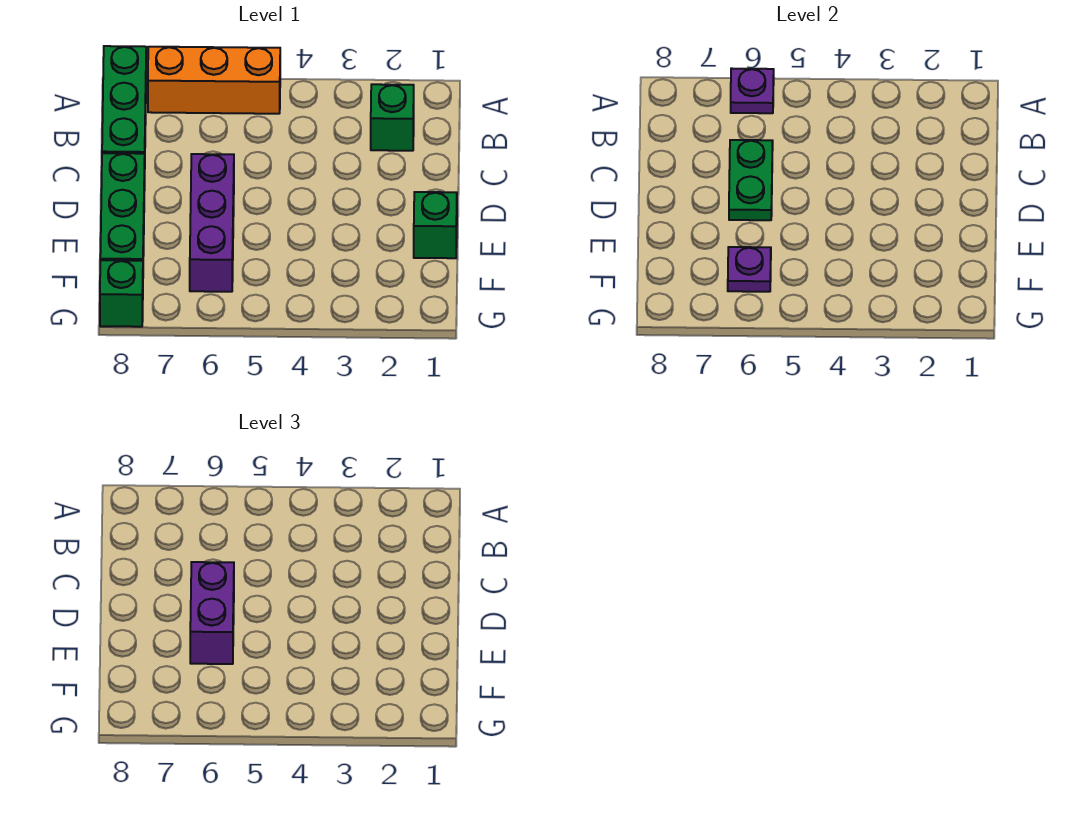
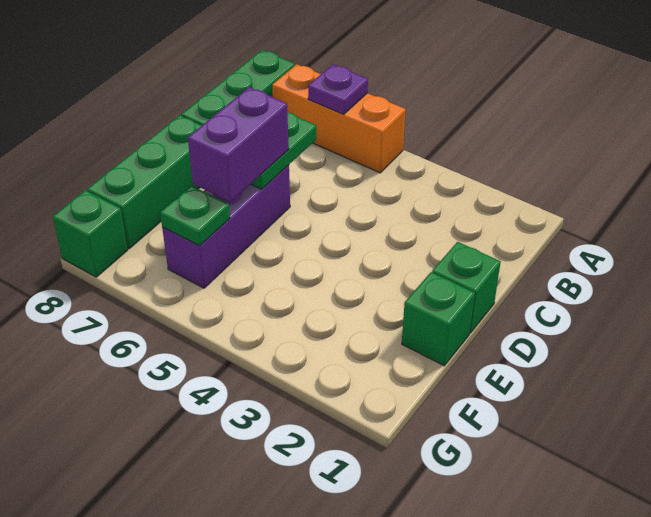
green brick B2 level 1 -> green brick D1 level 1
purple plate F6 level 2 -> green plate F6 level 2

